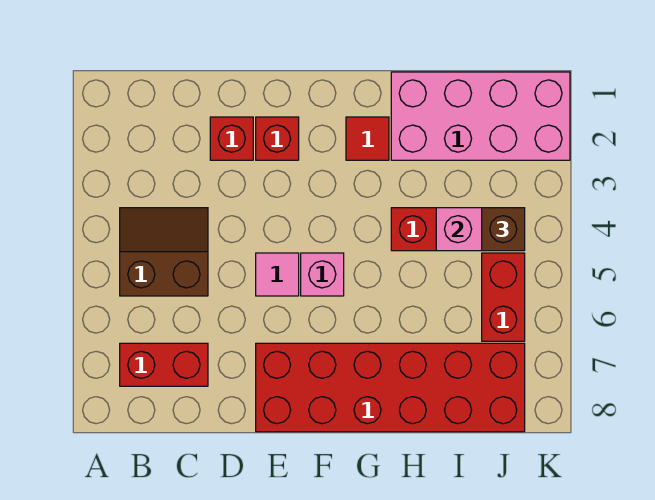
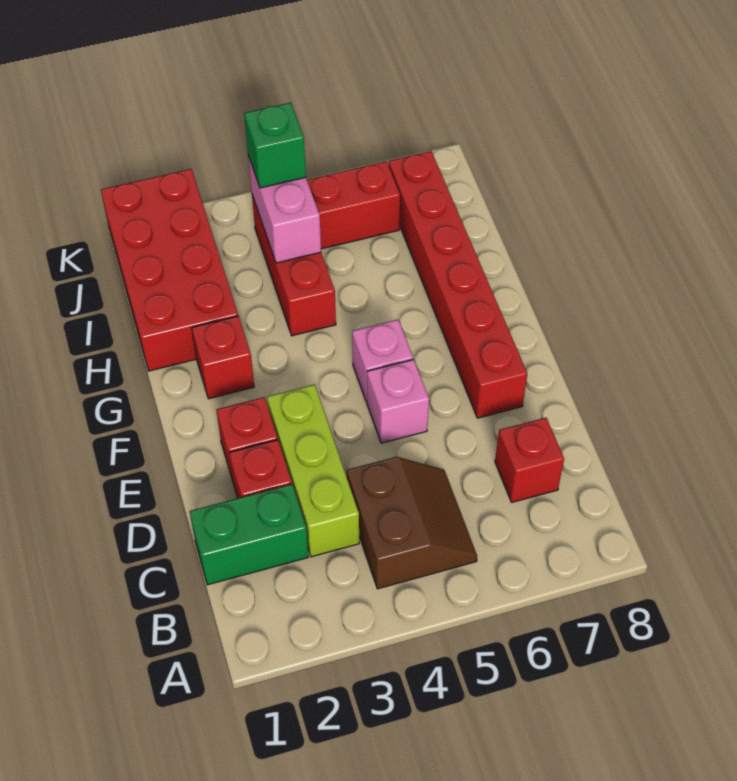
brown slope B4:C5 level 1 top 5 -> brown slope B4:C5 level 1 top 4
red brick B7:C7 level 1 -> red brick C7 level 1
none -> green brick C1:C2 level 1
none -> lime brick C3:E3 level 1
pink tile E5 level 1 -> pink brick E5 level 1
red brick E7:J8 level 1 -> red brick E7:J7 level 1
red tile G2 level 1 -> red brick G2 level 1
pink brick H1:K2 level 1 -> red brick H1:K2 level 1
brown brick J4 level 3 -> green brick J4 level 3

